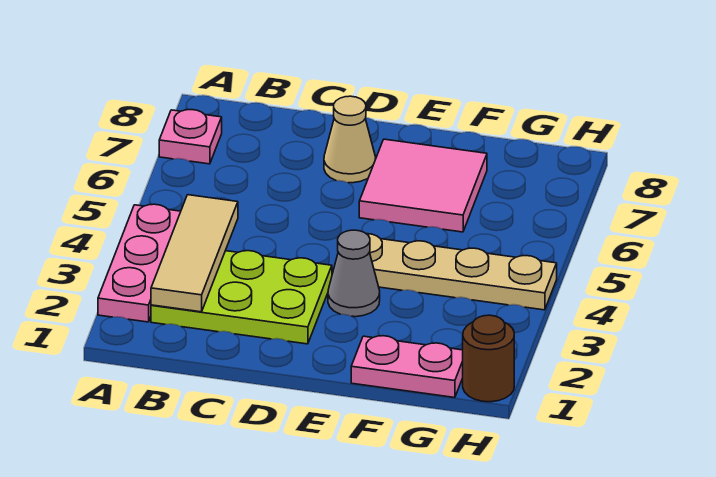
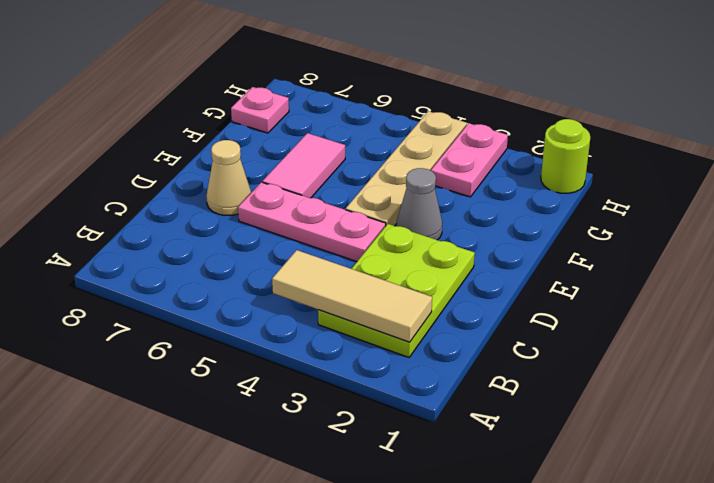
pink plate A2:A4 level 1 -> pink plate D4:D6 level 1
pink plate A7 level 1 -> pink plate G8 level 1
pink tile E6:F7 level 1 -> pink tile E6:F6 level 1
pink plate F1:G1 level 1 -> pink plate G3:H3 level 1
brown round brick H1 level 1 -> lime round brick H1 level 1

